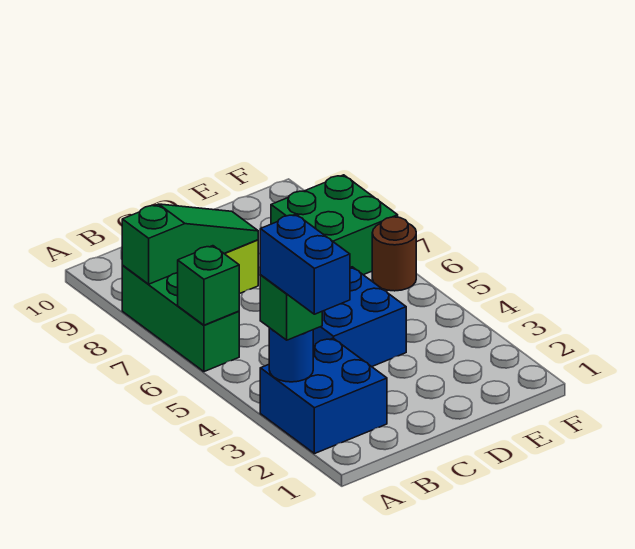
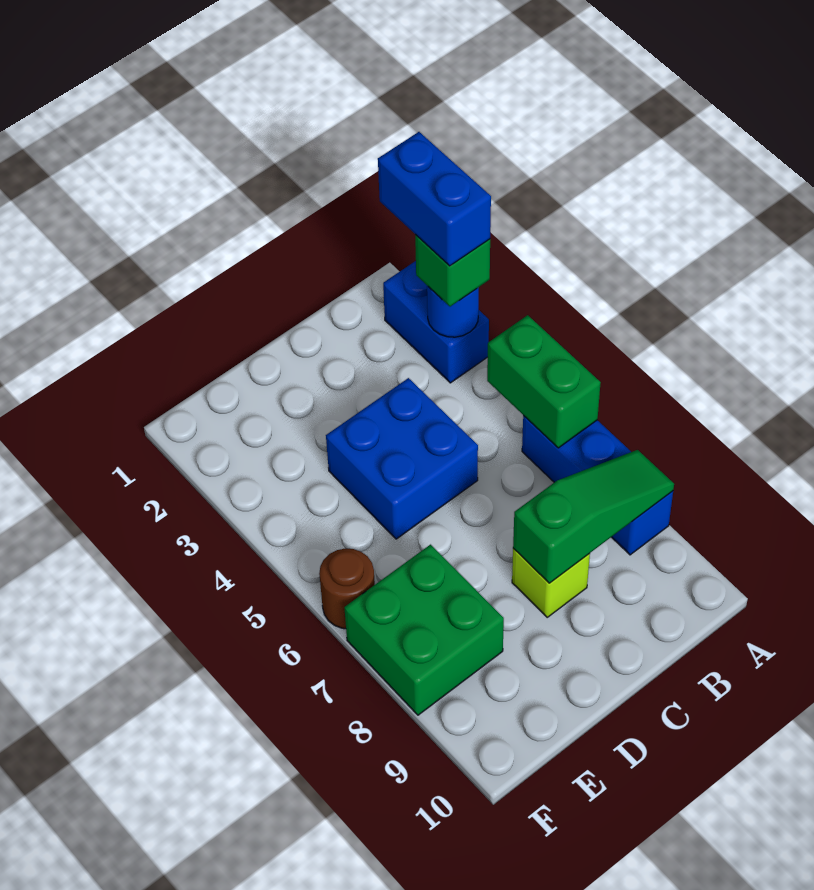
blue brick A2:B3 level 1 -> blue brick A2:A3 level 1
green brick A6:A8 level 1 -> blue brick A6:A8 level 1
green brick A6 level 2 -> green brick A5:A6 level 2
green slope A8:C8 level 2 top A -> green slope A8:C8 level 2 top C

